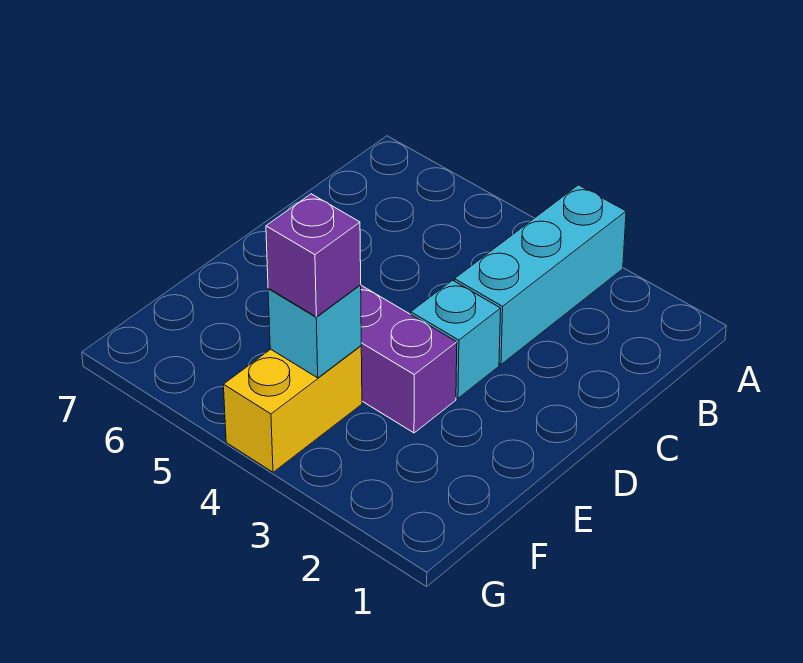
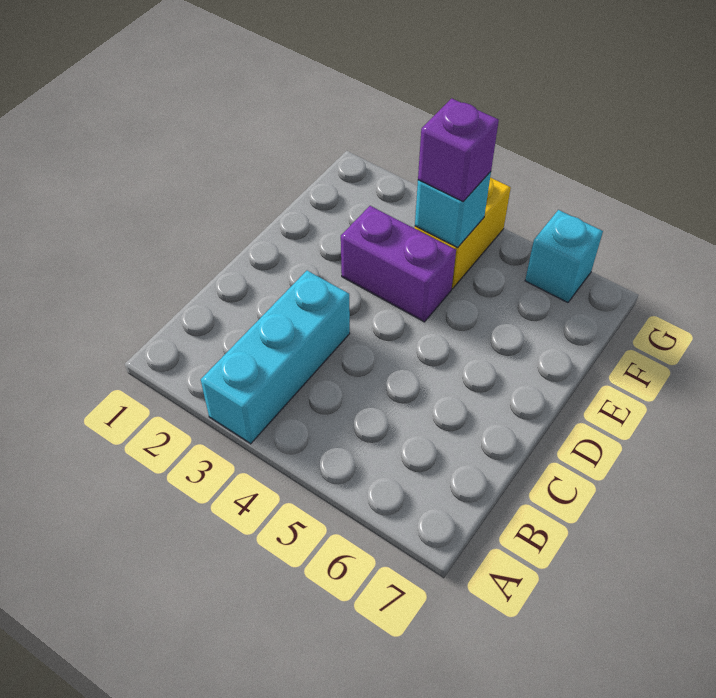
cyan brick D3 level 1 -> cyan brick G6 level 1

